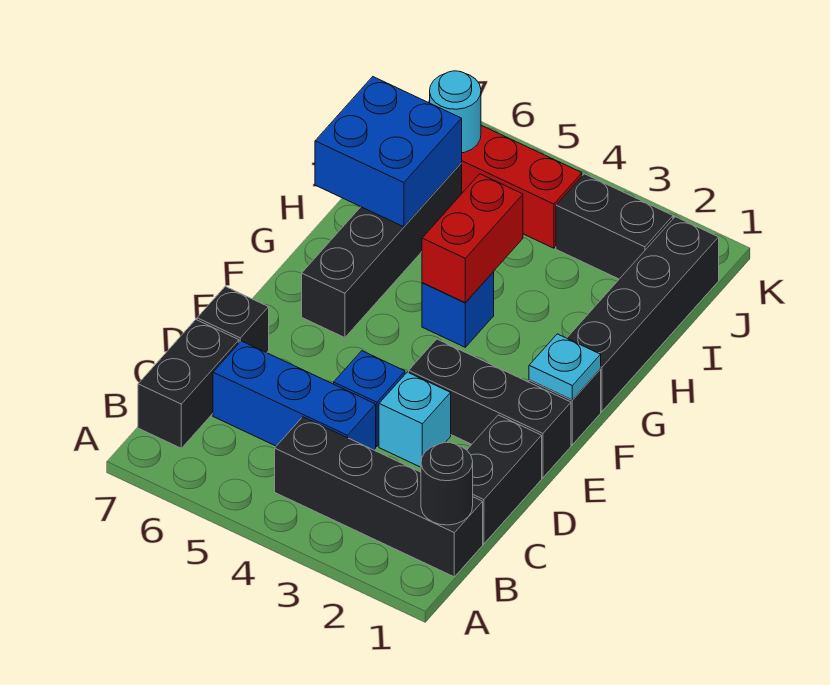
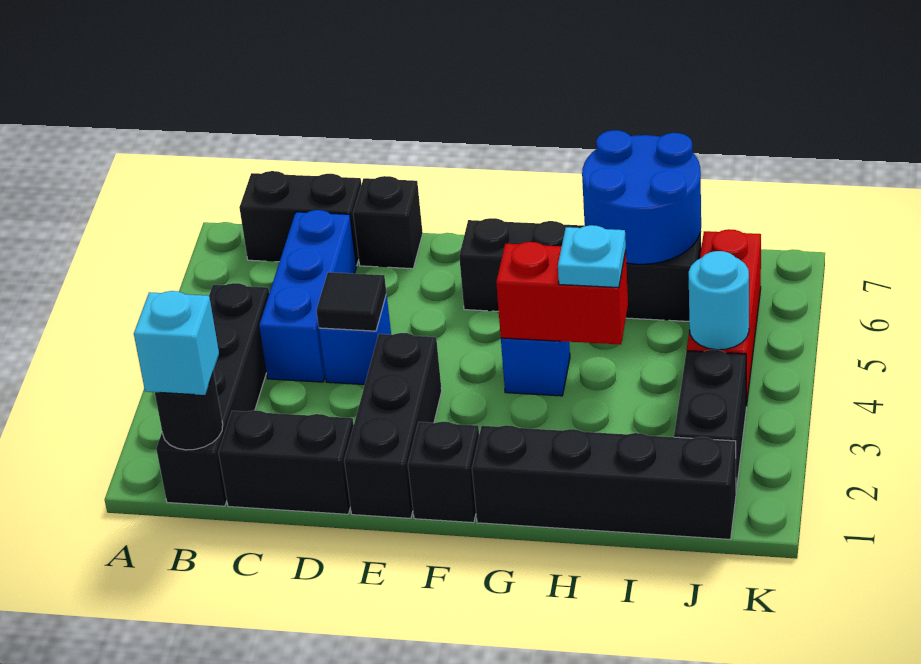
cyan brick D3 level 1 -> cyan brick B1 level 3
none -> black tile D4 level 2
cyan plate F1 level 2 -> cyan plate H4 level 3
blue brick H6:I7 level 2 -> blue round brick H6:I7 level 2
cyan round brick J6 level 2 -> cyan round brick J4 level 2

